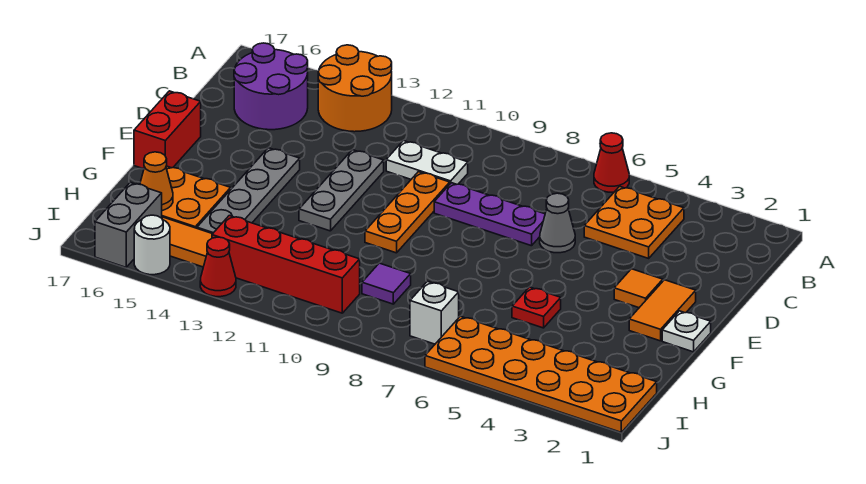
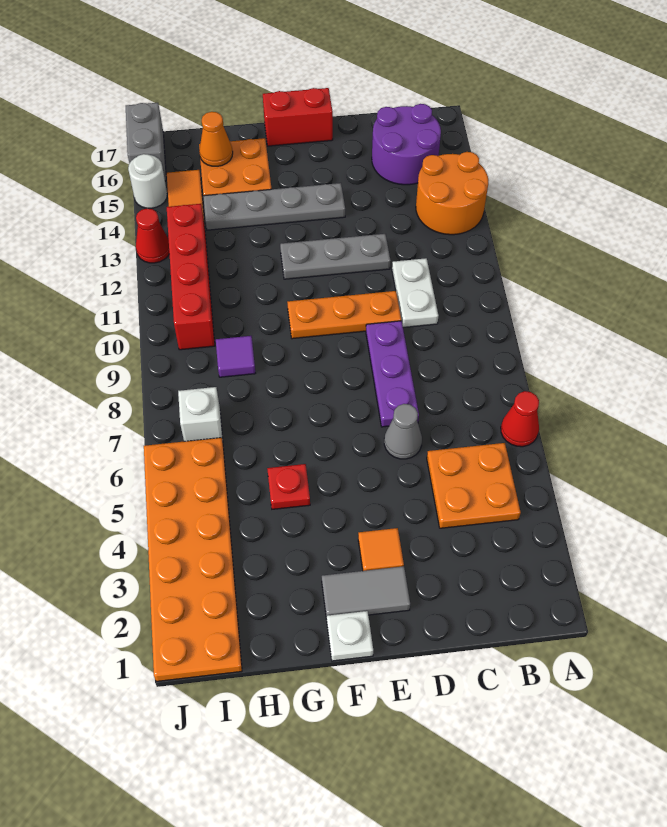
orange tile E2:F2 level 1 -> grey tile E2:F2 level 1
grey brick I16:J16 level 1 -> grey brick J16:J17 level 1

